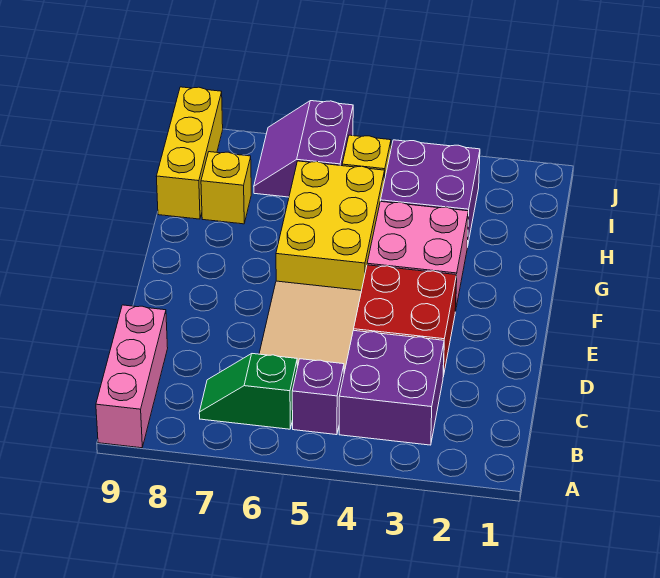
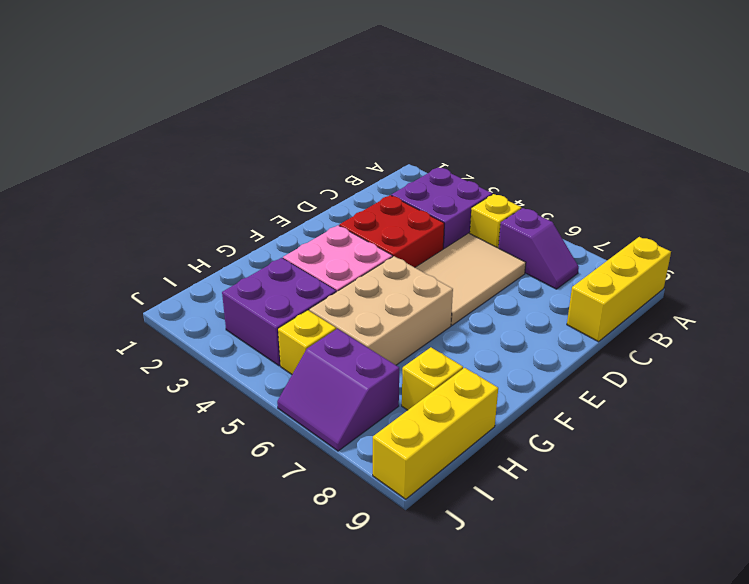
pink brick A9:C9 level 1 -> yellow brick A9:C9 level 1
purple brick B5 level 1 -> yellow brick B5 level 1
green slope B6:B7 level 1 top 6 -> purple slope B6:B7 level 1 top 6
yellow brick F5:H6 level 1 -> tan brick F5:H6 level 1
purple slope I6:J7 level 1 top 6 -> purple slope I6:J7 level 1 top I

